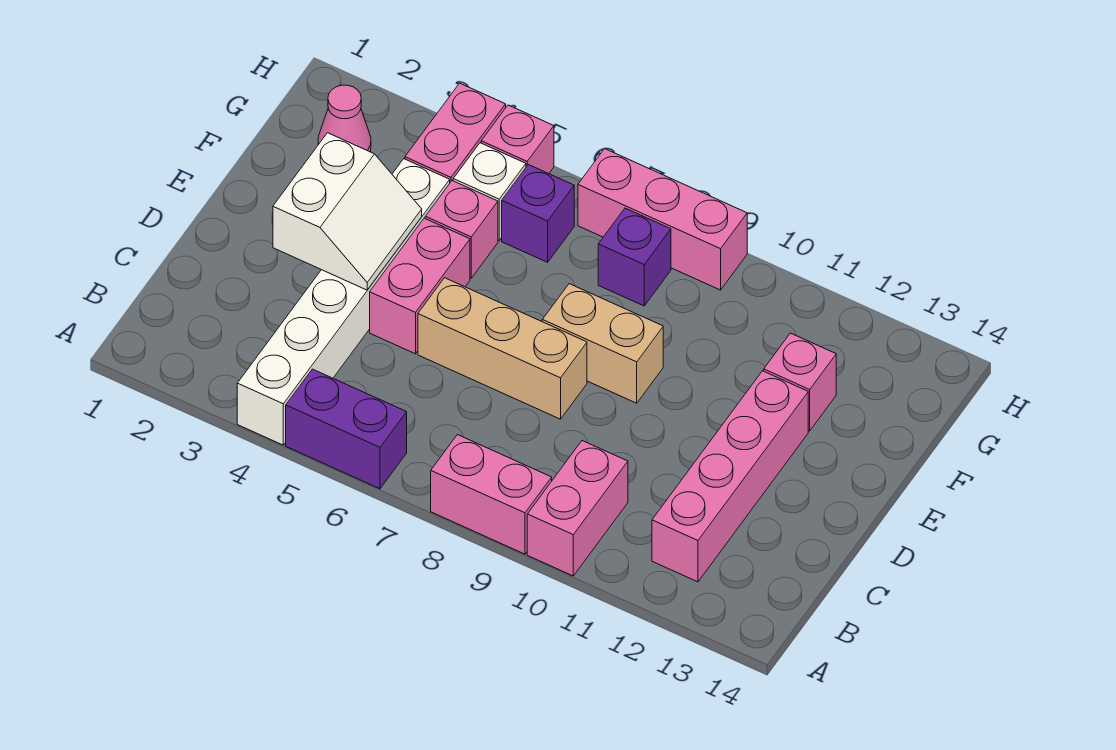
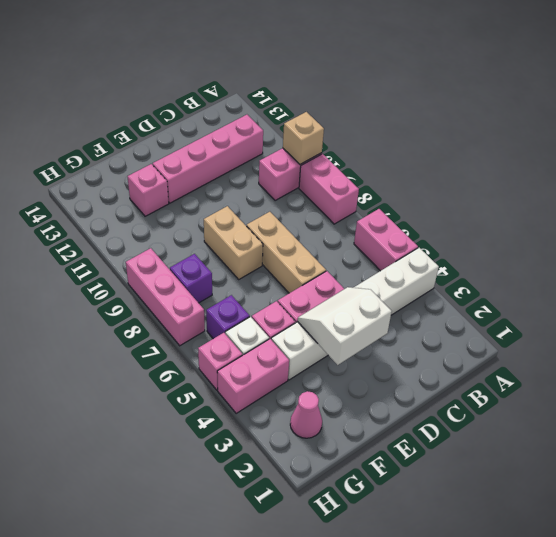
purple brick A5:A6 level 1 -> pink brick A5:A6 level 1
none -> tan brick A10 level 2

